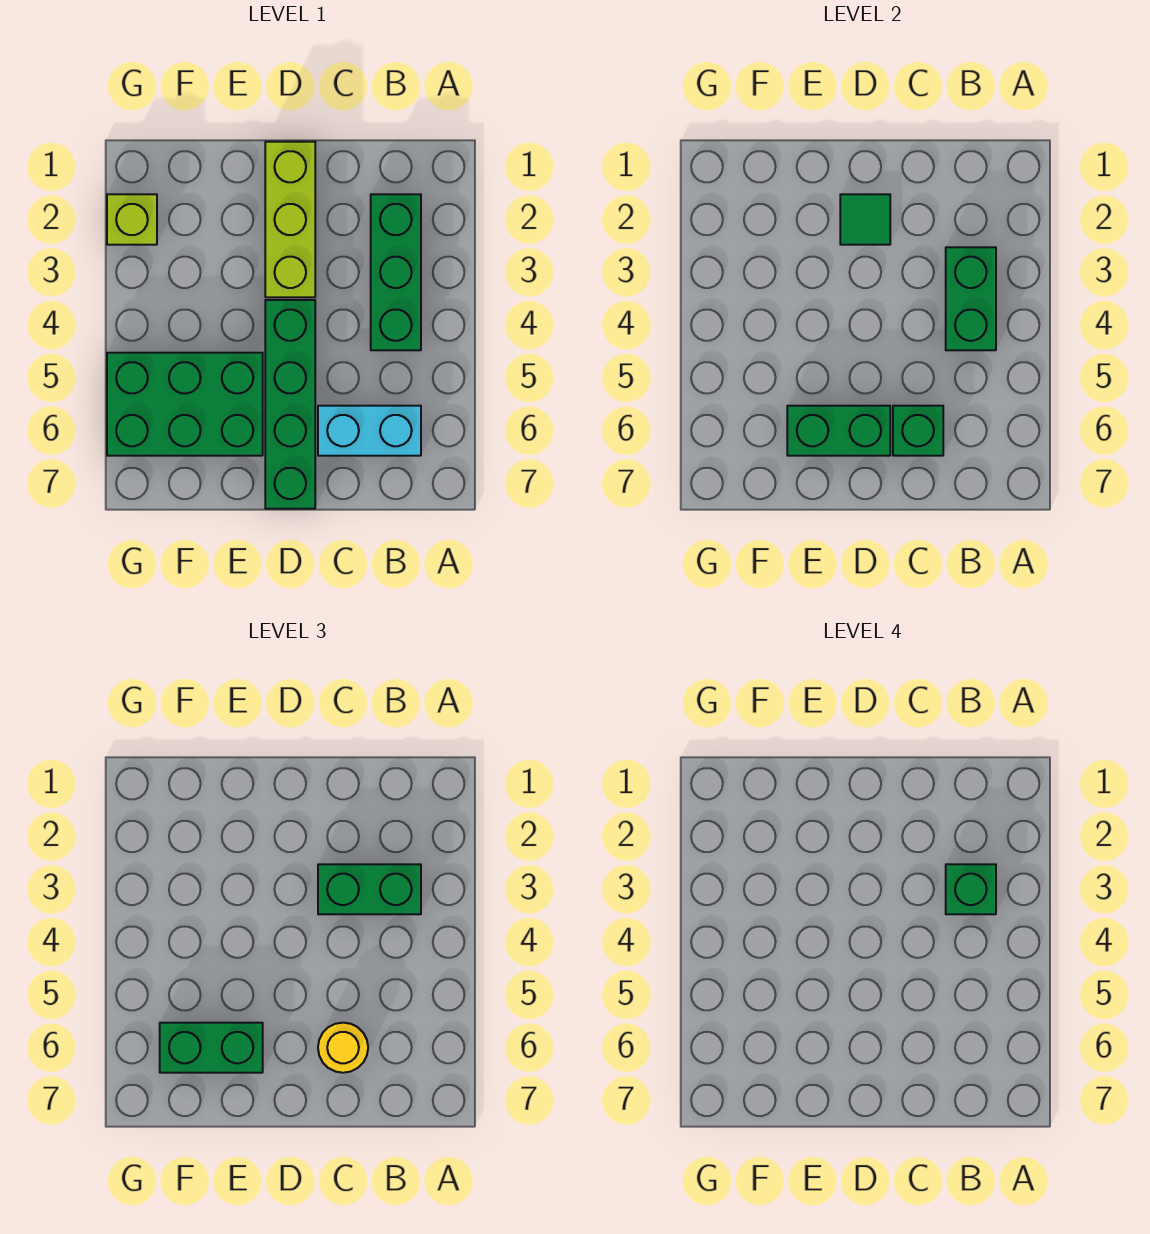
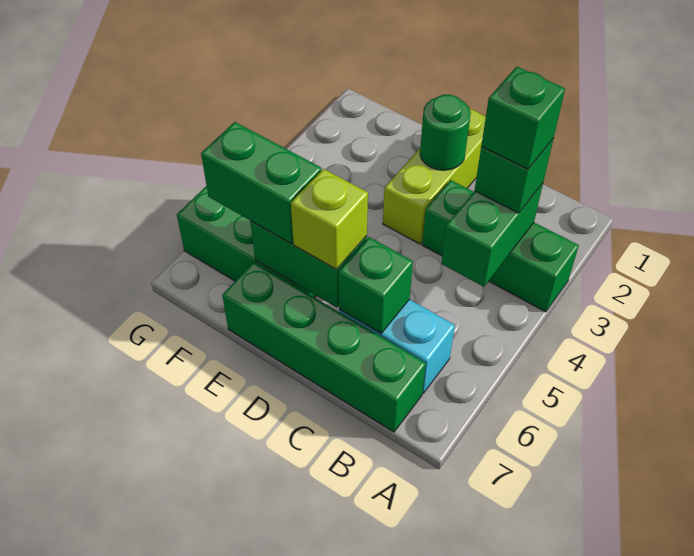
green brick B2:B4 level 1 -> green brick A3:C3 level 1
green brick B3:C3 level 3 -> green brick B3 level 3
yellow round brick C6 level 3 -> none
green tile D2 level 2 -> green round brick D2 level 2
green brick D4:D7 level 1 -> green brick B7:E7 level 1
lime brick G2 level 1 -> lime brick D6 level 3

